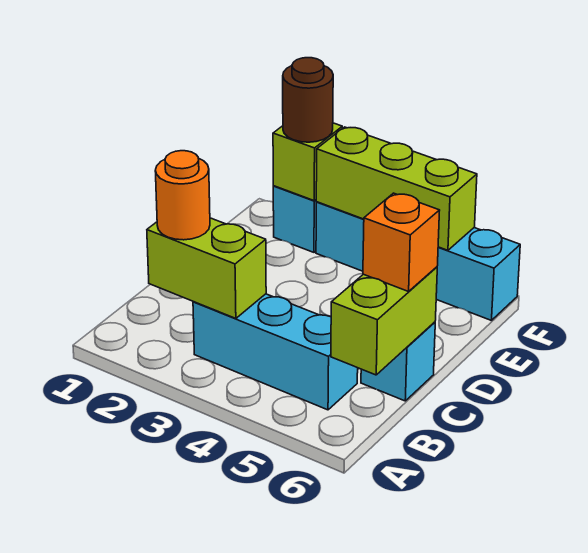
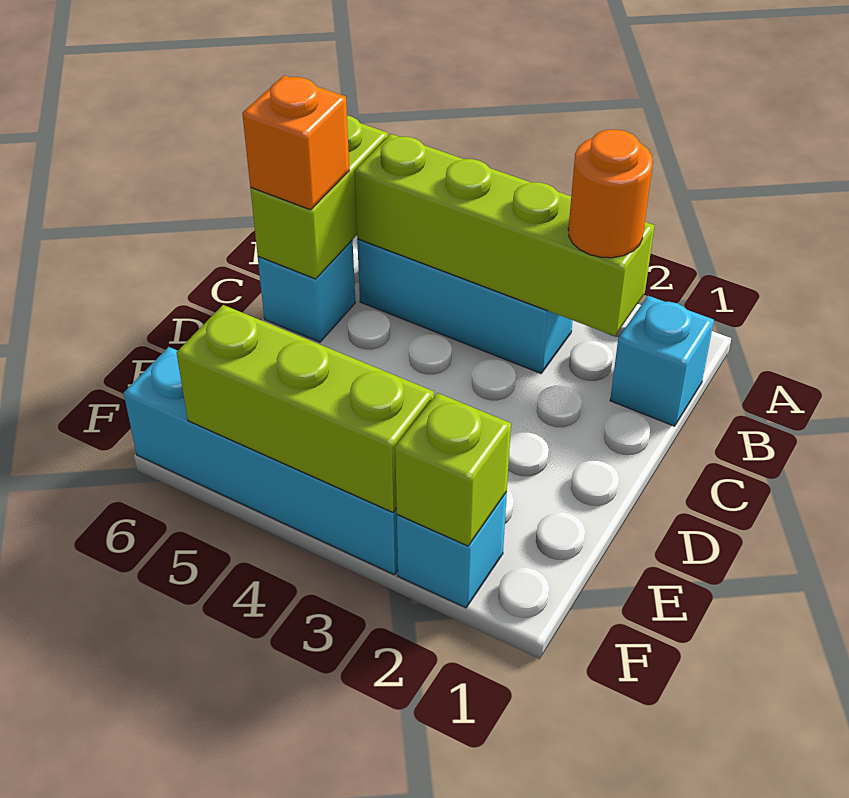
none -> cyan brick B1 level 1
lime brick B2:B3 level 2 -> lime brick B2:B5 level 2
brown round brick F2 level 3 -> none

